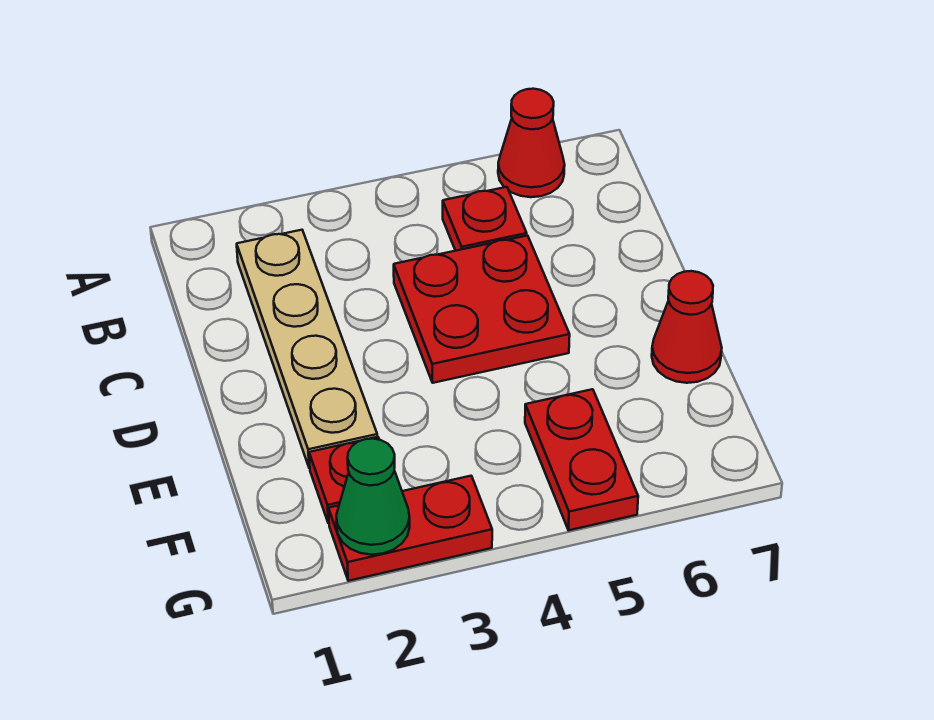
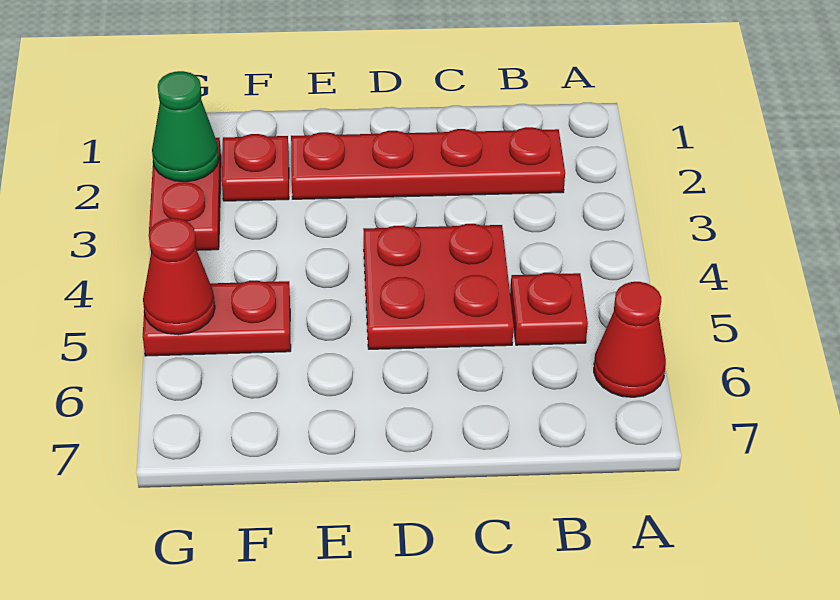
tan plate B2:E2 level 1 -> red plate B2:E2 level 1
red cone E7 level 1 -> red cone G5 level 2

